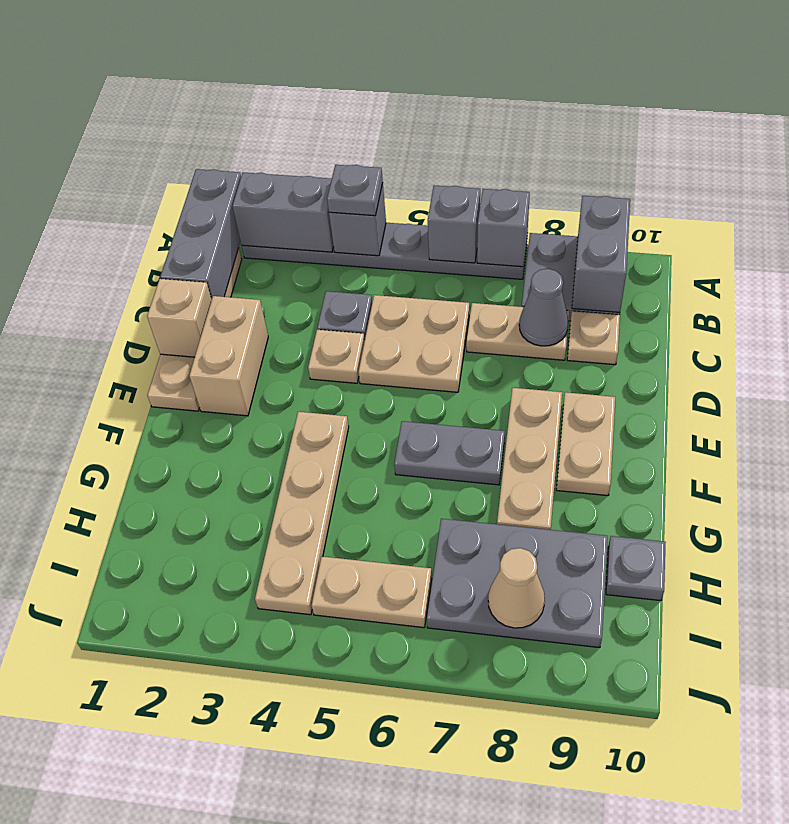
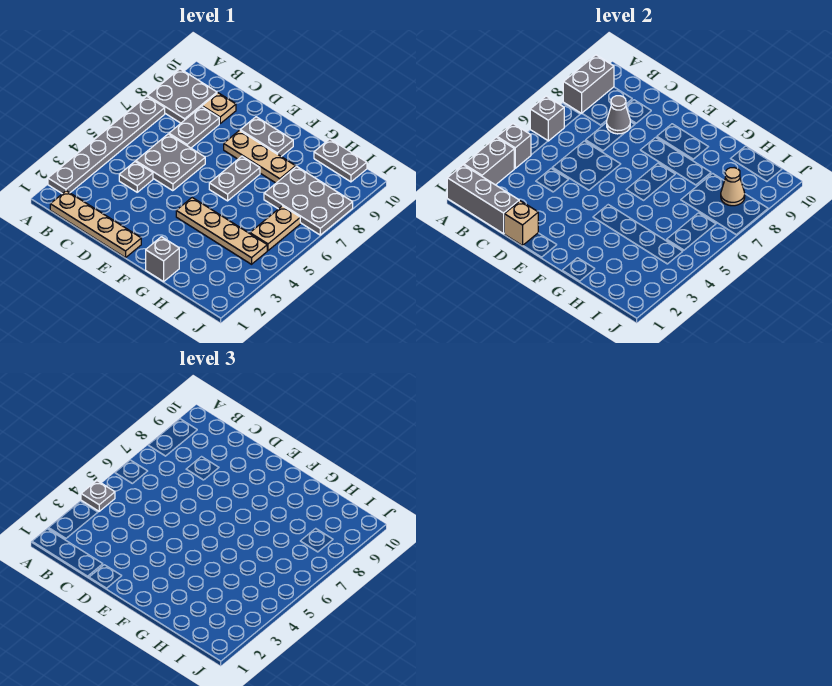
grey brick A7 level 2 -> grey brick G1 level 1
grey brick A9:B9 level 2 -> grey brick A8:A9 level 2
tan plate C5:D6 level 1 -> grey plate C5:D6 level 1
tan plate C7:C8 level 1 -> grey plate C7:C8 level 1
tan brick D2:E2 level 1 -> none
tan plate D4 level 1 -> none
tan plate E9:F9 level 1 -> grey plate E9:F9 level 1
grey plate H7:I9 level 1 -> grey plate H7:J8 level 1
grey plate H10 level 1 -> grey plate H10:I10 level 1

